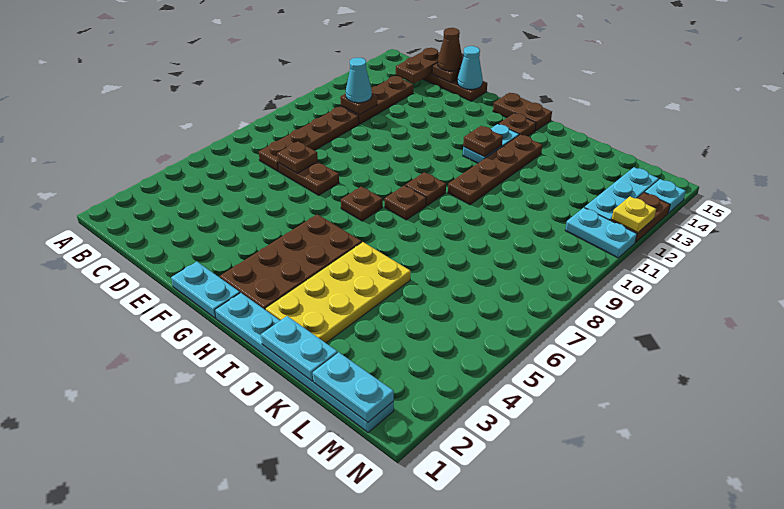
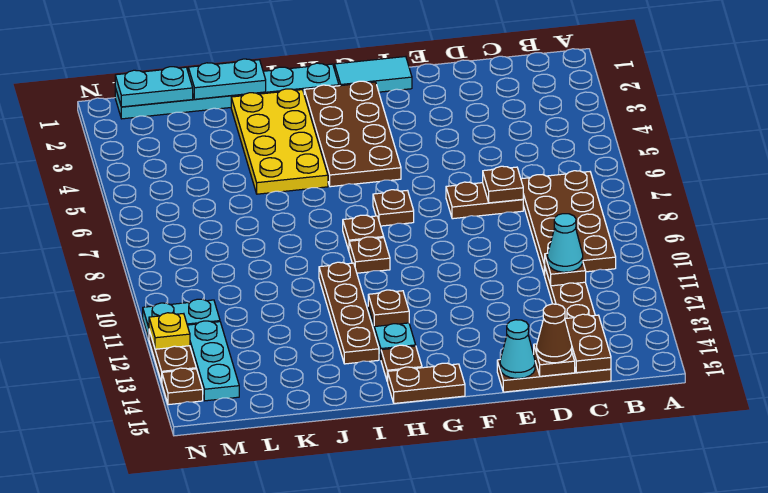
brown plate C7:C10 level 1 -> brown plate B7:C10 level 1
cyan plate F1:G1 level 1 -> cyan tile F1:G1 level 1
cyan plate N14 level 1 -> brown plate N14 level 1

